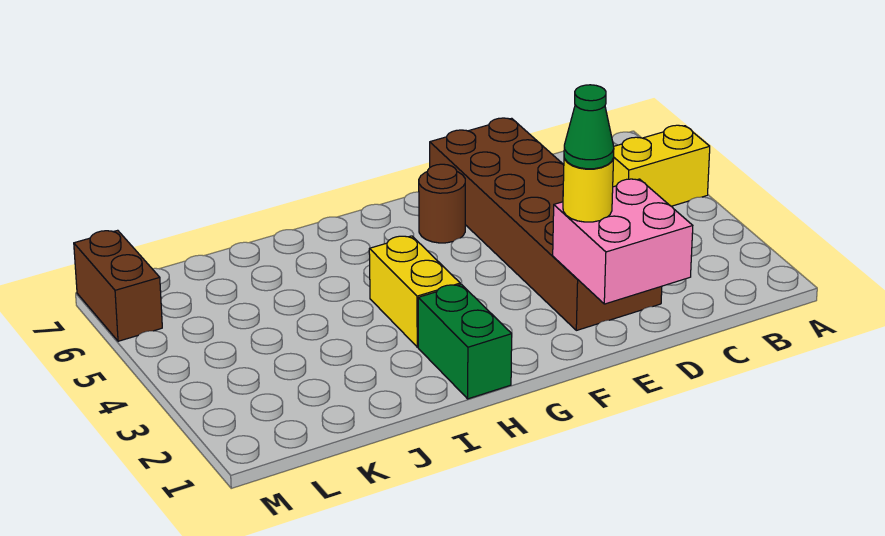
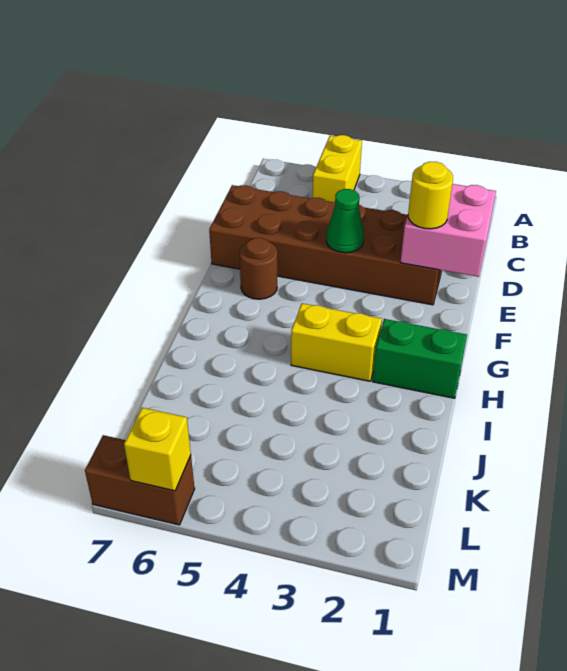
green cone E2 level 4 -> green cone E4 level 2
none -> yellow brick M6 level 2

